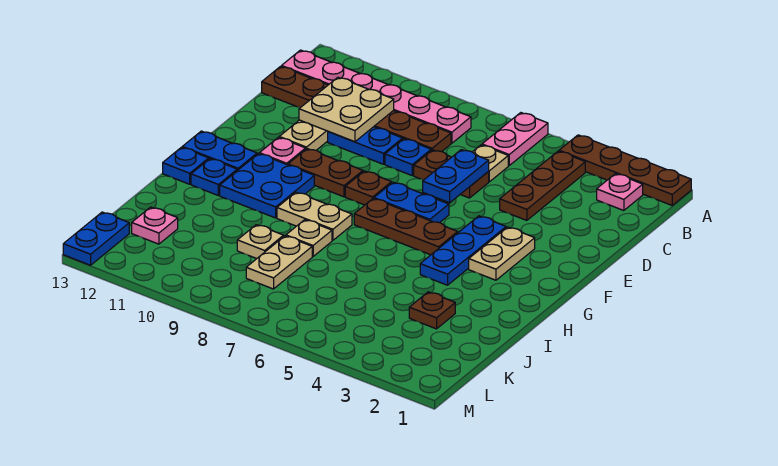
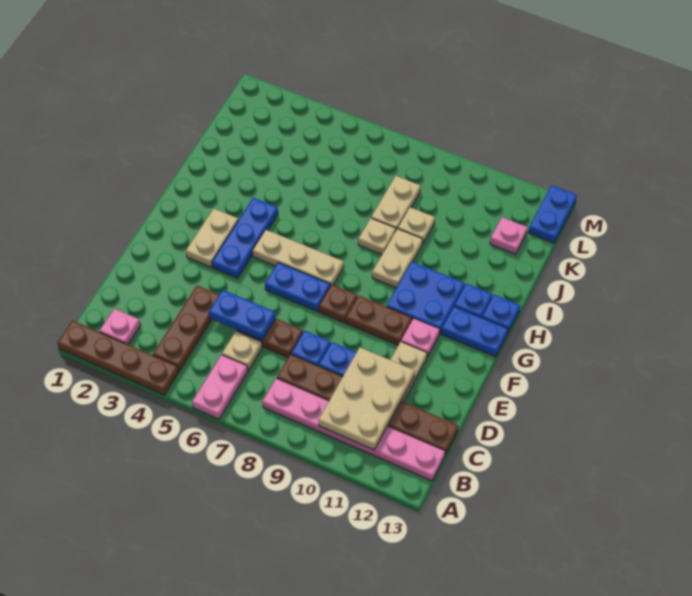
tan plate C10:D11 level 2 -> tan plate B10:D11 level 2
blue plate D6:E6 level 2 -> blue plate D5:D6 level 2
brown plate G5:G7 level 1 -> tan plate G5:G7 level 1
tan plate H8:H9 level 1 -> tan plate H9:I9 level 1
brown plate J3 level 1 -> none

